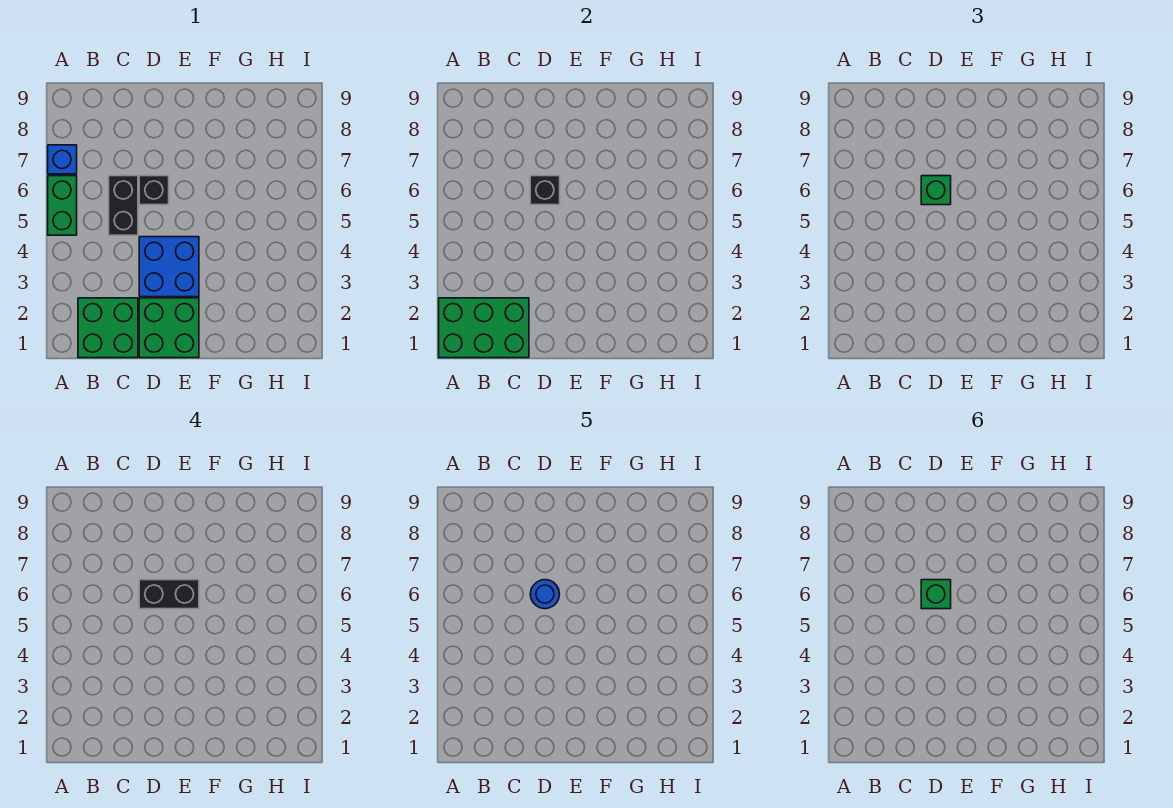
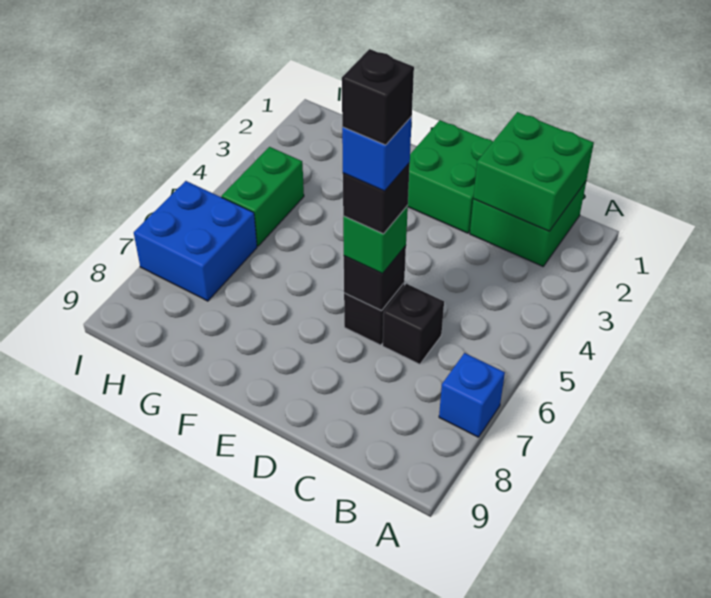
green brick A1:C2 level 2 -> green brick B1:C2 level 2
green brick A5:A6 level 1 -> green brick H4:H5 level 1
black brick C5:C6 level 1 -> black brick C6 level 1
blue brick D3:E4 level 1 -> blue brick H6:I7 level 1
black brick D6:E6 level 4 -> black brick D6 level 4
blue round brick D6 level 5 -> blue brick D6 level 5
green brick D6 level 6 -> black brick D6 level 6

